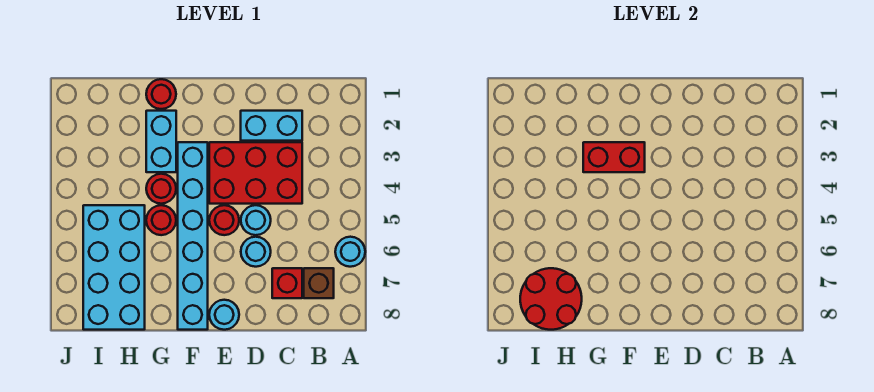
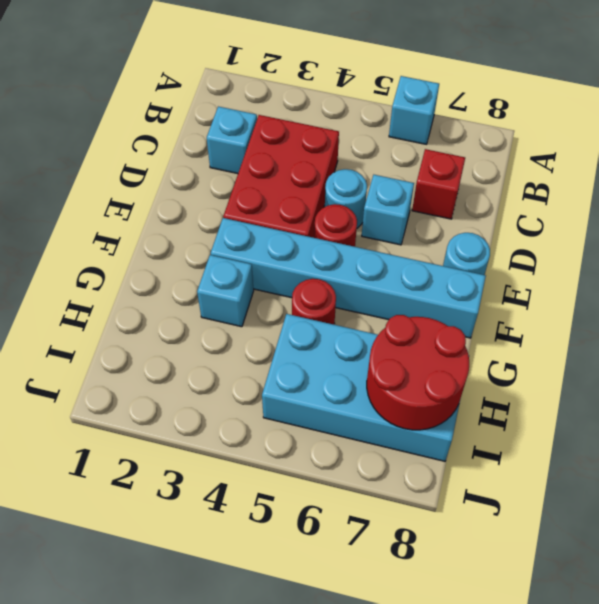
cyan round brick A6 level 1 -> cyan brick A6 level 1
brown brick B7 level 1 -> none
cyan brick C2:D2 level 1 -> cyan brick C2 level 1
cyan round brick D6 level 1 -> cyan brick D6 level 1
red brick F3:G3 level 2 -> none
red round brick G1 level 1 -> none
cyan brick G2:G3 level 1 -> cyan brick G3 level 1
red round brick G4 level 1 -> none

